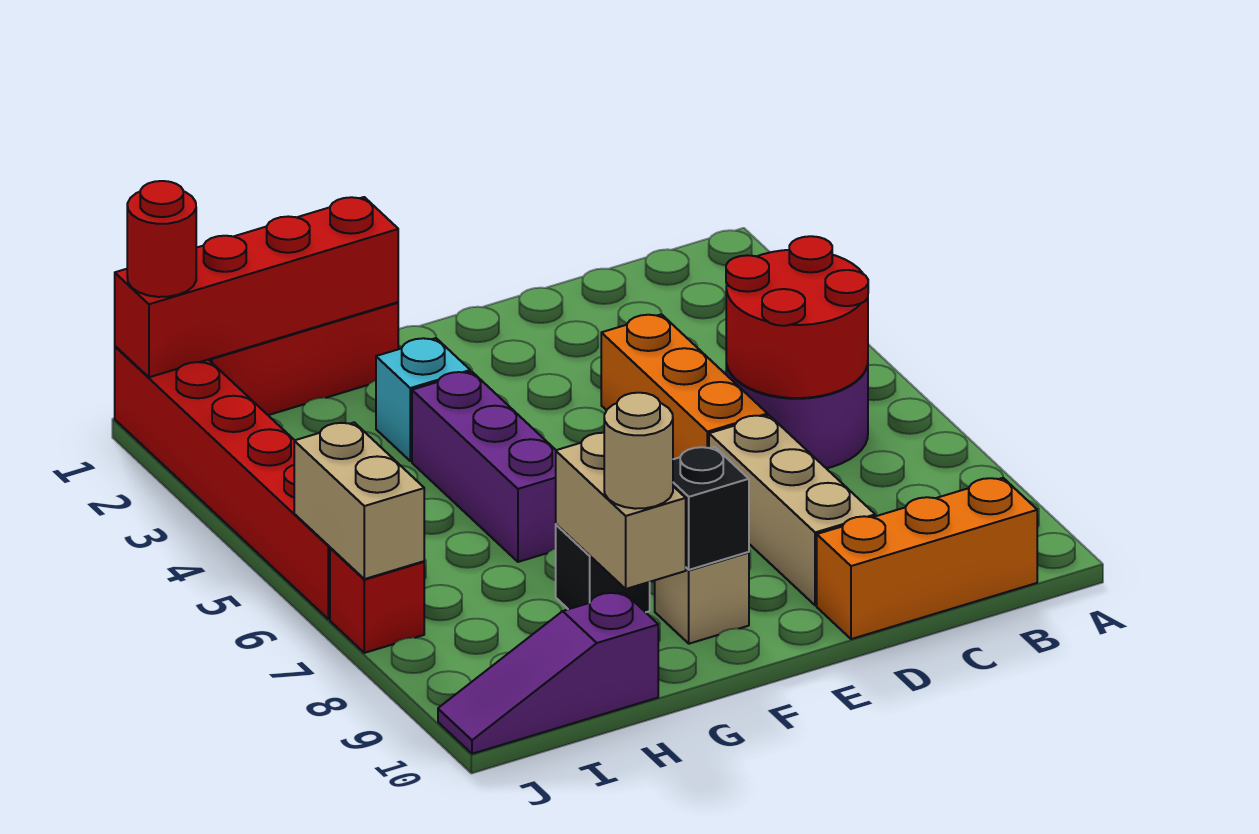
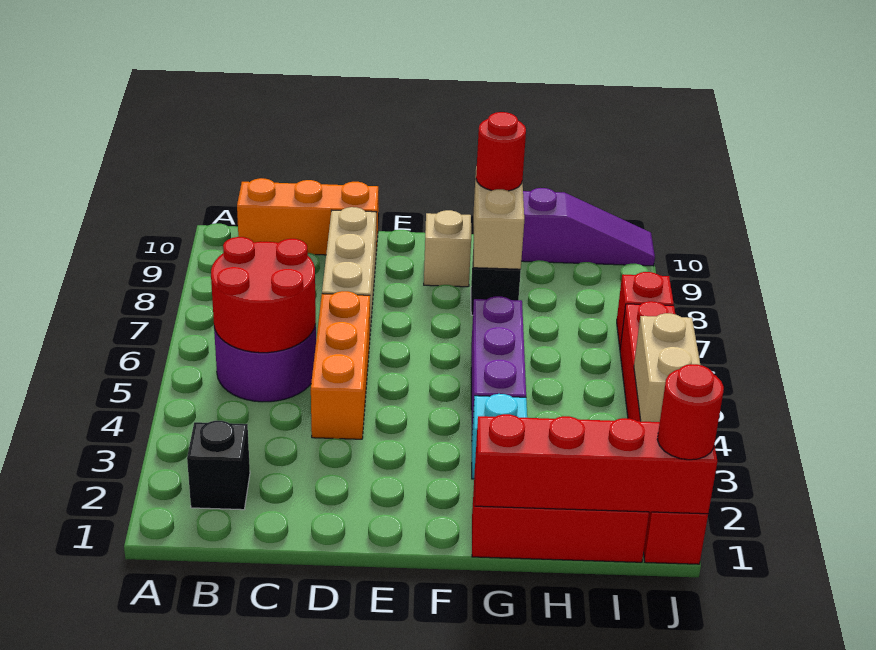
black brick F9 level 2 -> black brick B2 level 1
tan round brick G9 level 3 -> red round brick G9 level 3
tan brick J6:J7 level 2 -> tan brick J3:J4 level 2

